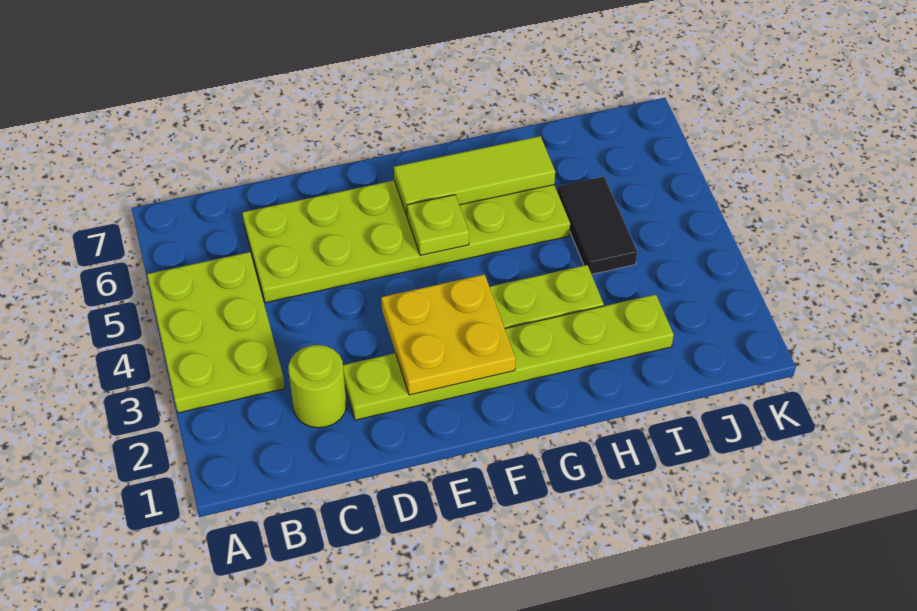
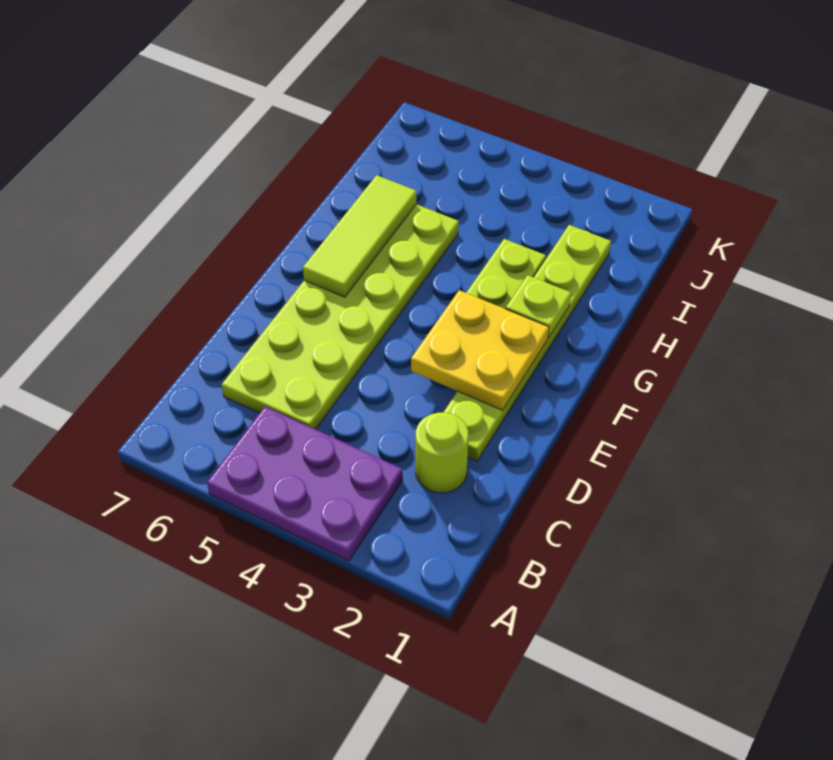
lime plate A3:B5 level 1 -> purple plate A3:B5 level 1
lime plate F5 level 2 -> lime plate G2 level 2
black tile I4:I5 level 1 -> none

